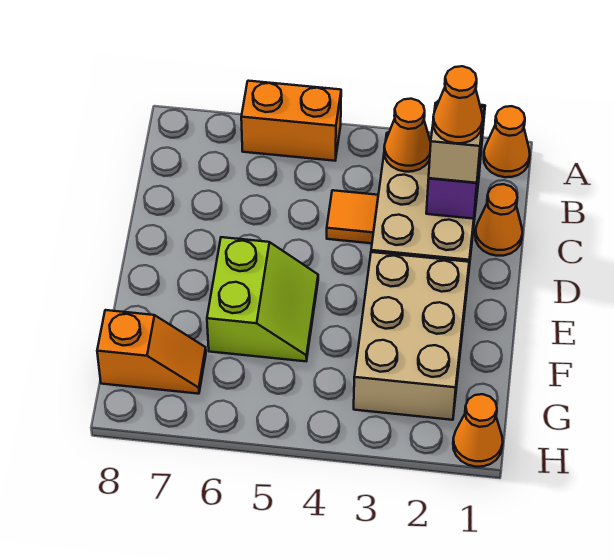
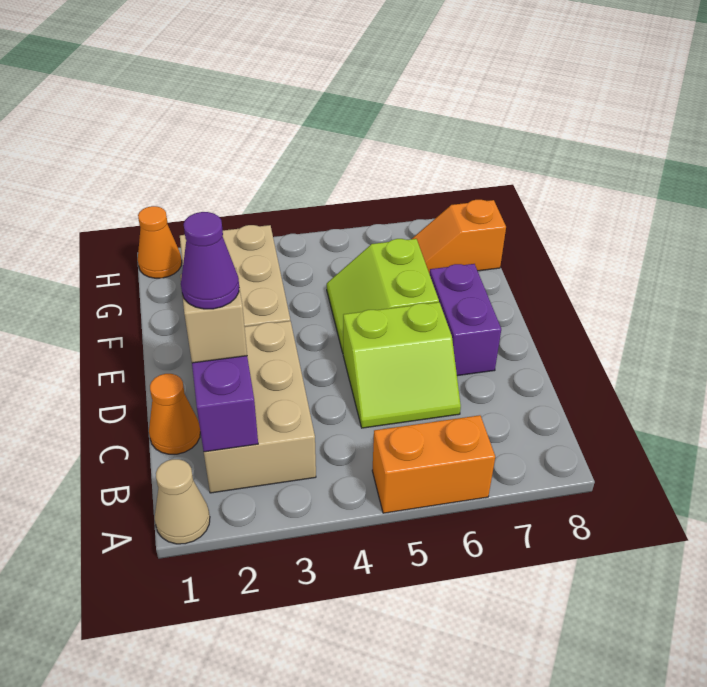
orange cone A1 level 1 -> tan cone A1 level 1
orange cone B3 level 2 -> none
orange cone C2 level 4 -> purple cone C2 level 4
orange tile C4 level 1 -> none
none -> lime slope C5:D6 level 1 top D
none -> purple brick D7:E7 level 1

